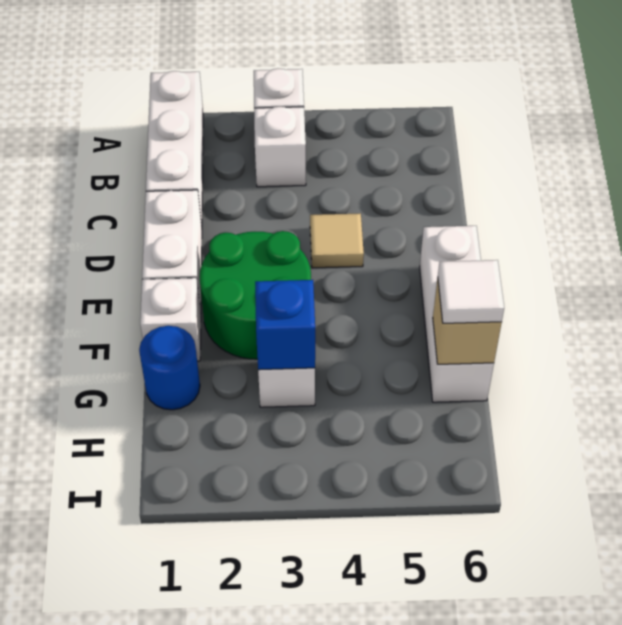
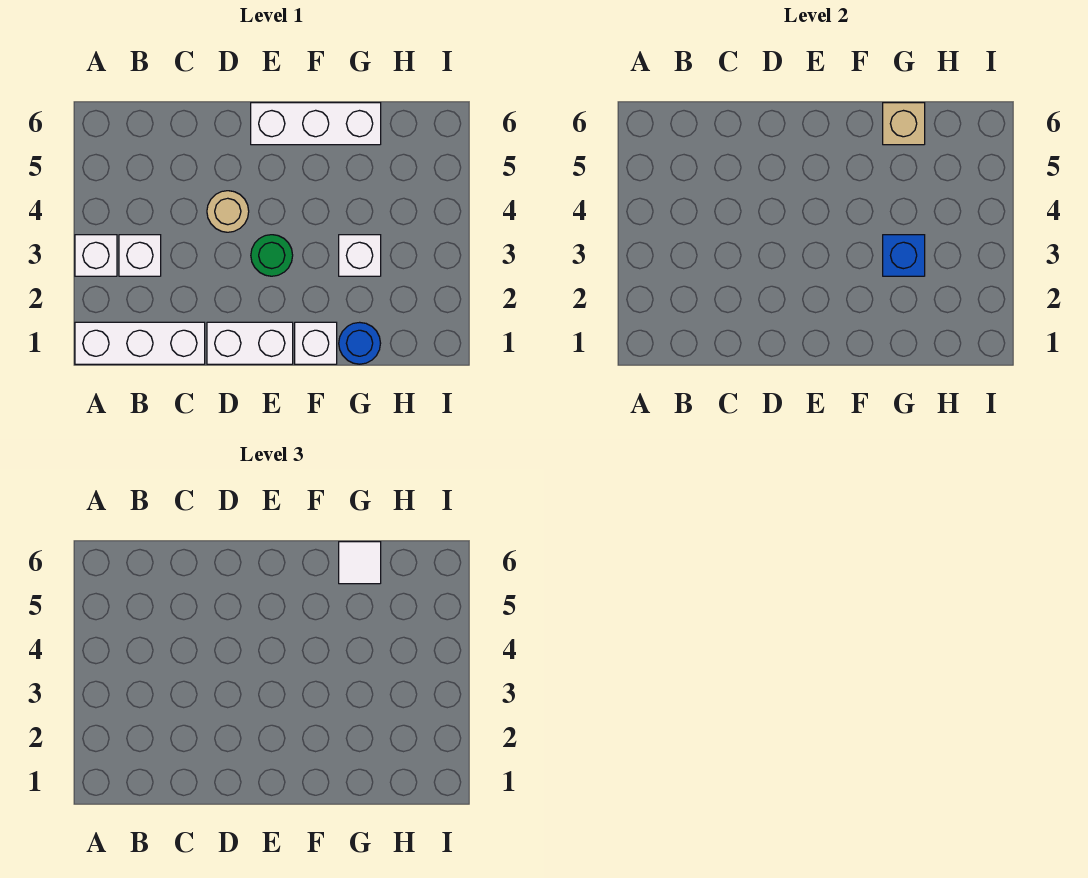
tan tile D4 level 1 -> tan round brick D4 level 1
green round brick E2:F3 level 1 -> green round brick E3 level 1

